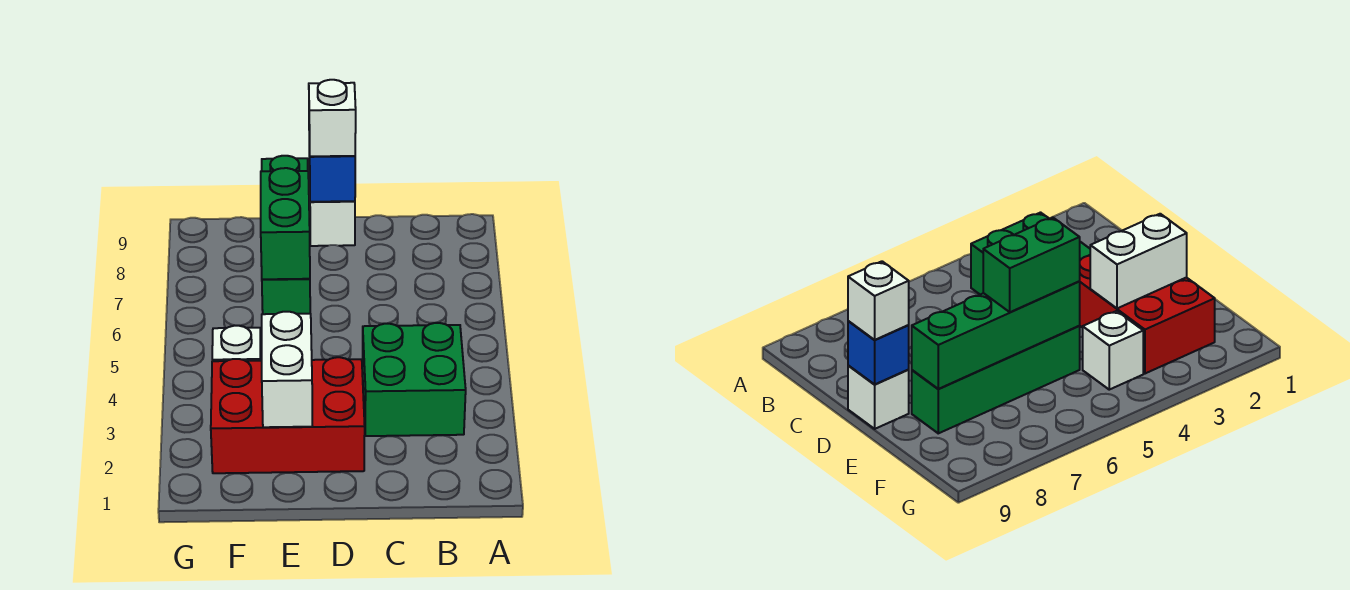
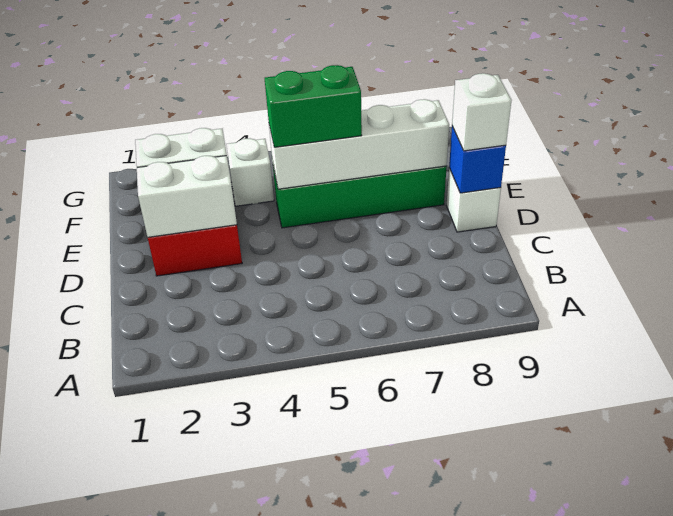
green brick B3:C4 level 1 -> none
none -> white brick D2:D3 level 2
green brick E5:E8 level 2 -> white brick E5:E8 level 2

